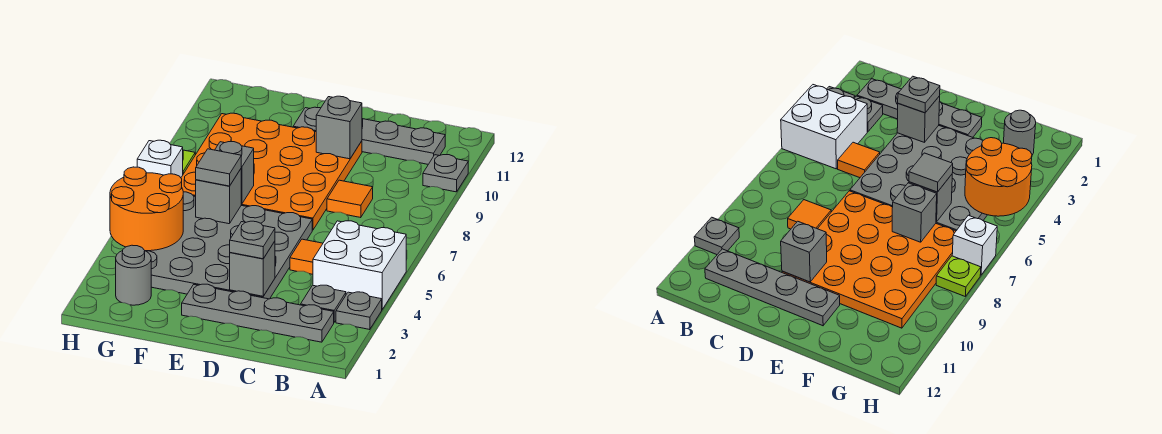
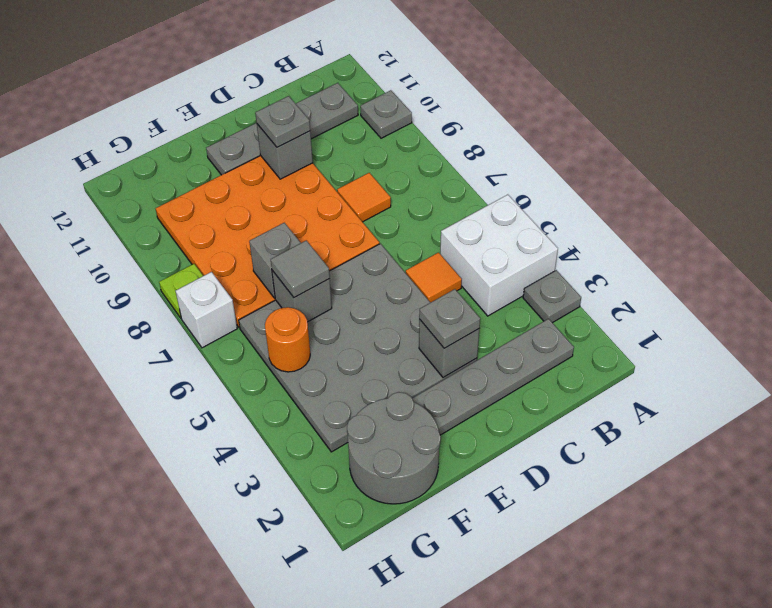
grey plate B3 level 1 -> grey plate D10 level 3
grey round brick G2 level 1 -> grey round brick F1:G2 level 1
orange round brick G4:H5 level 2 -> orange round brick G5 level 2

